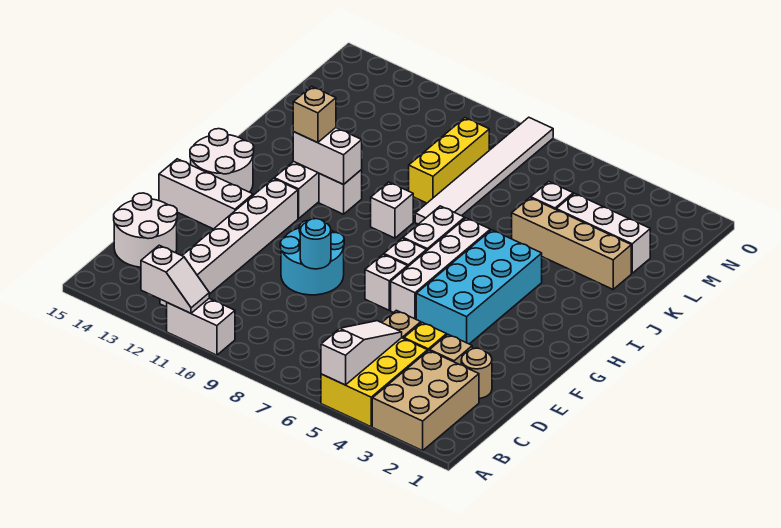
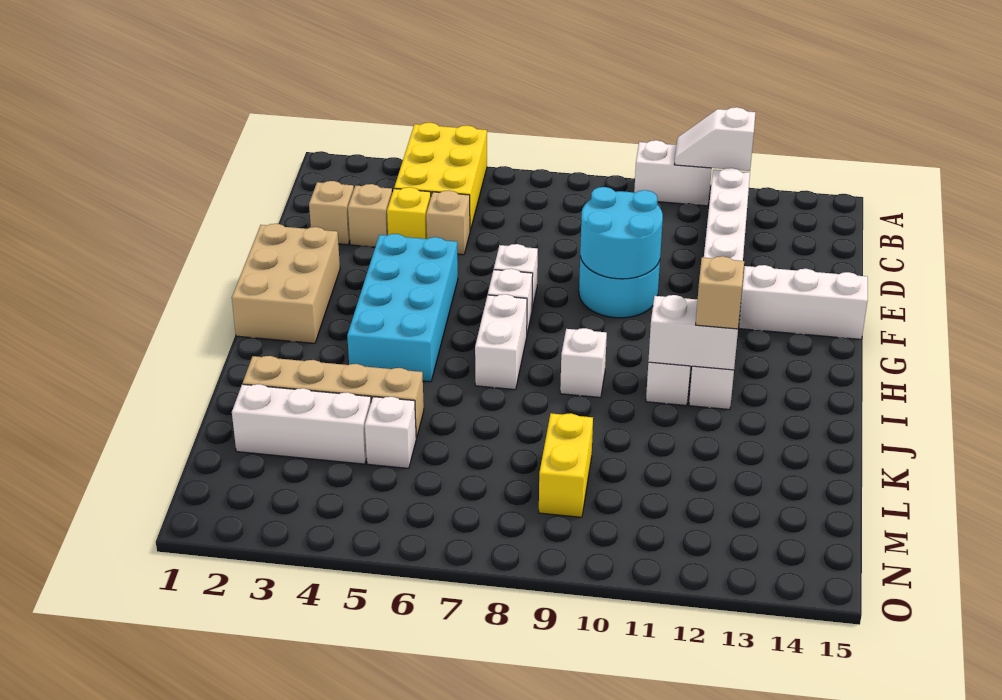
tan brick A2:C3 level 1 -> tan brick F1:H2 level 1
white slope A5:C5 level 2 top A -> none
white round brick C14:D15 level 1 -> none
tan round brick D2 level 1 -> tan brick D2 level 1
cyan round brick E9 level 2 -> cyan round brick E9:F10 level 2
white brick F6:I6 level 1 -> none
white round brick G14:H15 level 1 -> none
white tile J8:O8 level 1 -> none
yellow brick K9:M9 level 1 -> yellow brick L9:M9 level 1

